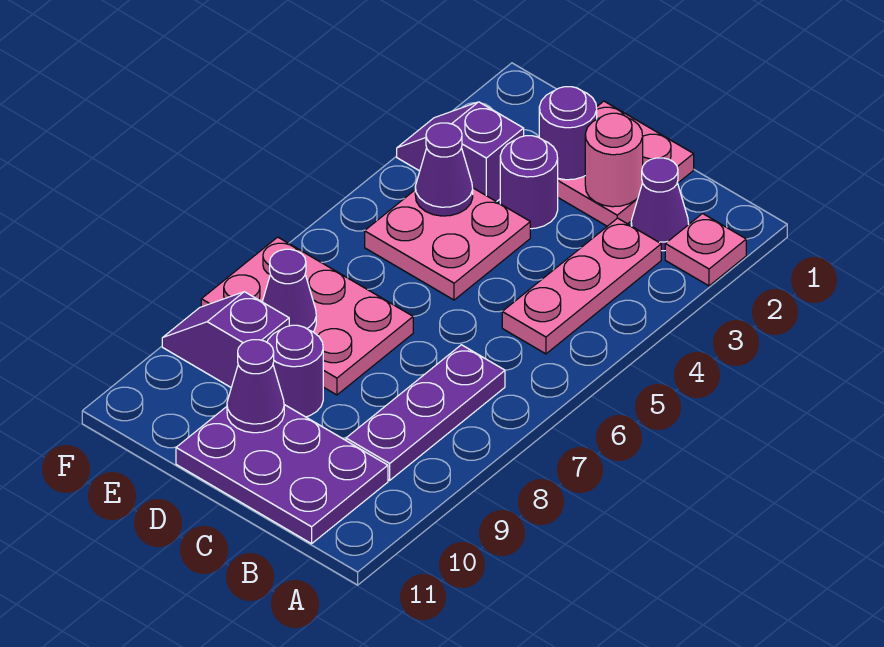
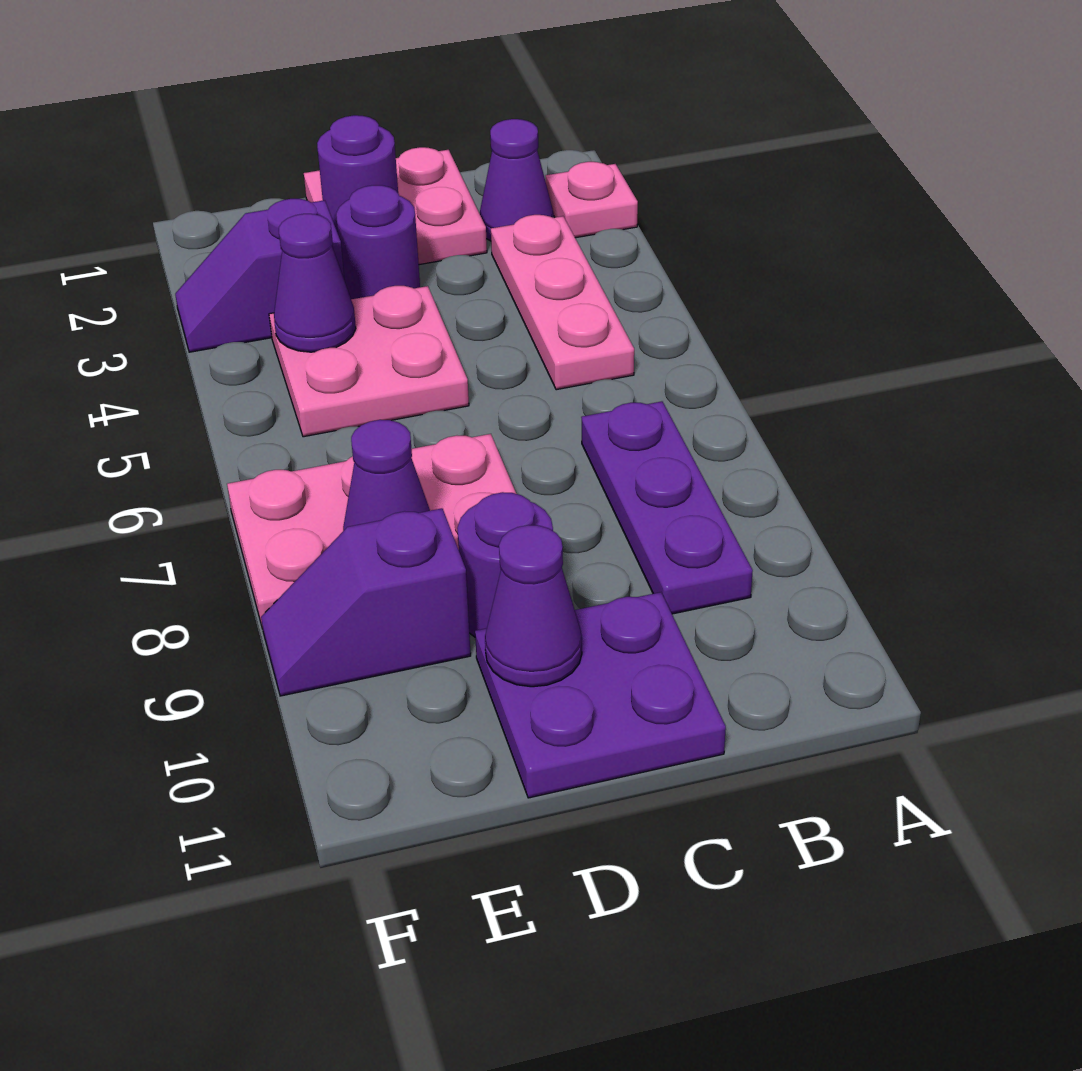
purple plate B10:D11 level 1 -> purple plate C10:D11 level 1
pink round brick C2 level 2 -> none

